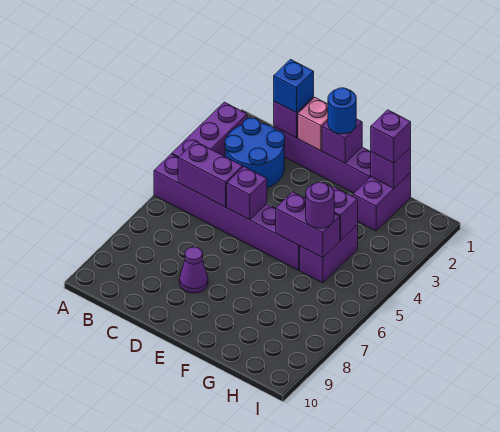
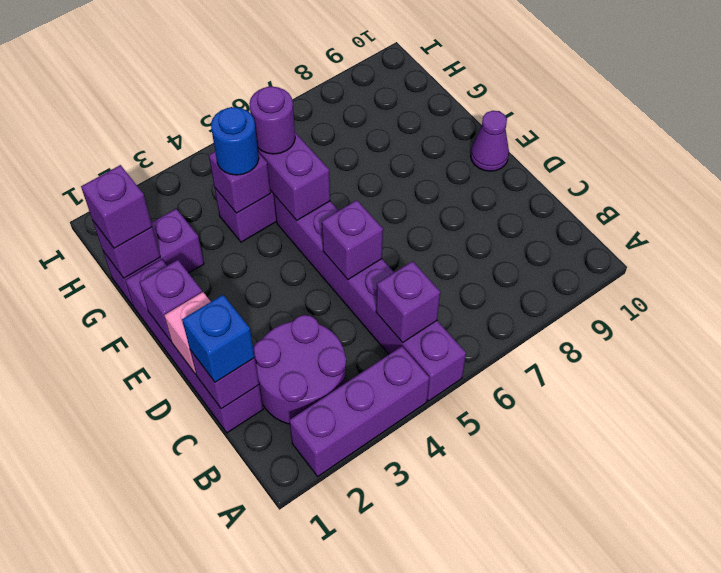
blue round brick B2:C3 level 1 -> purple round brick B2:C3 level 1
purple brick B5:C5 level 2 -> purple brick B5 level 2
purple cone D8 level 1 -> purple cone E10 level 1
blue round brick E1 level 3 -> blue round brick G4 level 3

